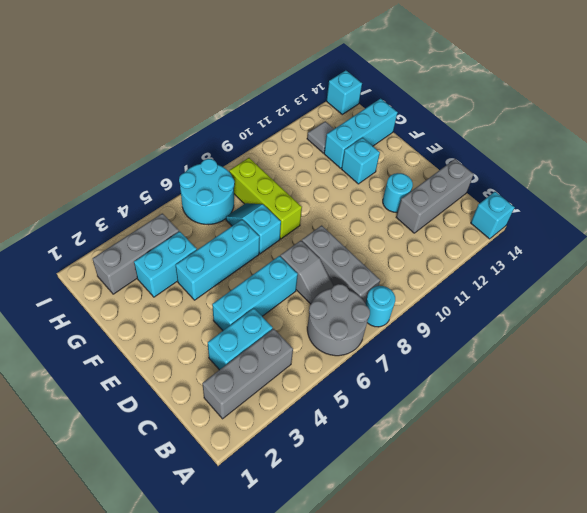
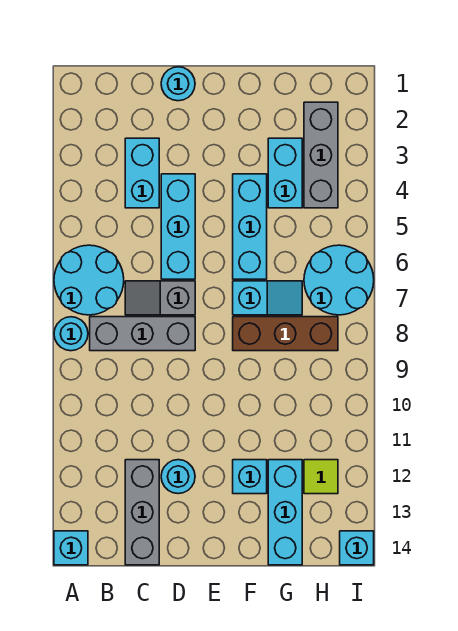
grey round brick A6:B7 level 1 -> cyan round brick A6:B7 level 1
grey brick B2:B4 level 1 -> none
none -> cyan round brick D1 level 1
lime brick F8:H8 level 1 -> brown brick F8:H8 level 1
grey tile H12 level 1 -> lime tile H12 level 1

